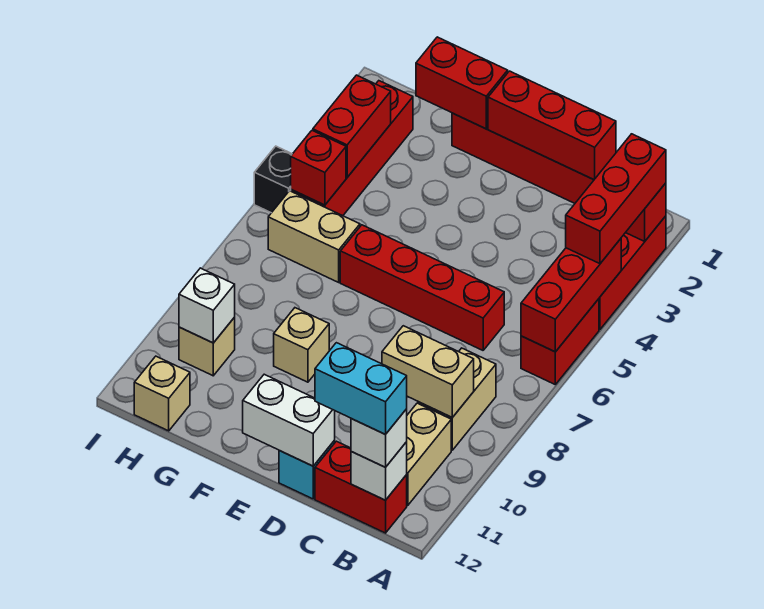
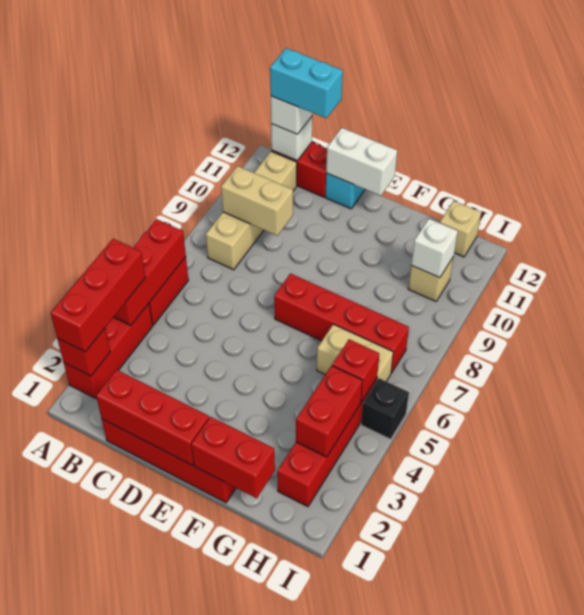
red brick C6:F6 level 1 -> red brick E7:H7 level 1
tan brick F9 level 1 -> none

